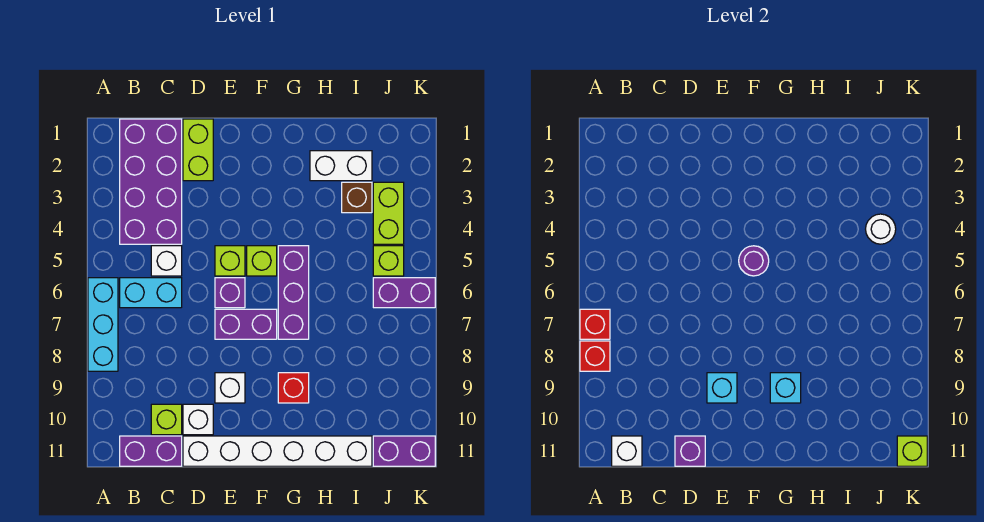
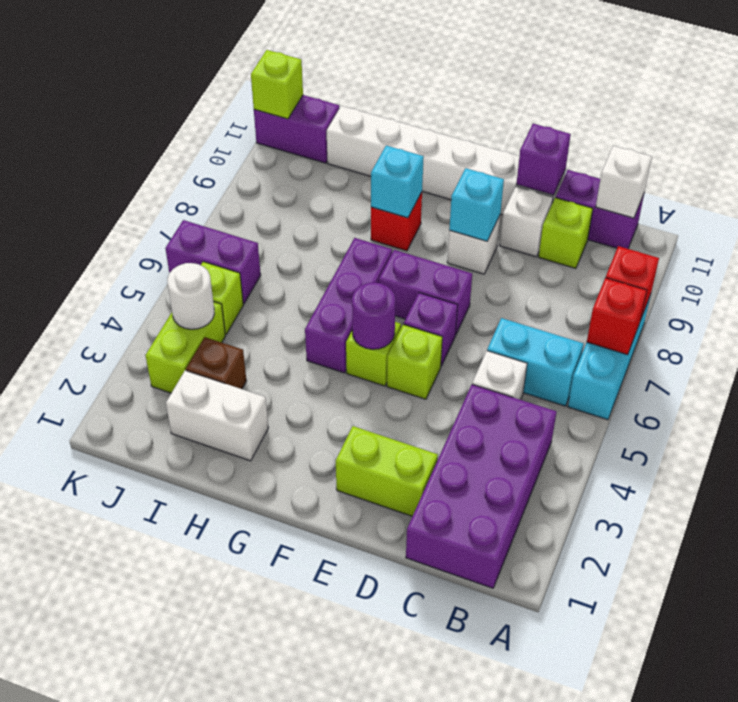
lime brick D1:D2 level 1 -> lime brick D2:E2 level 1

